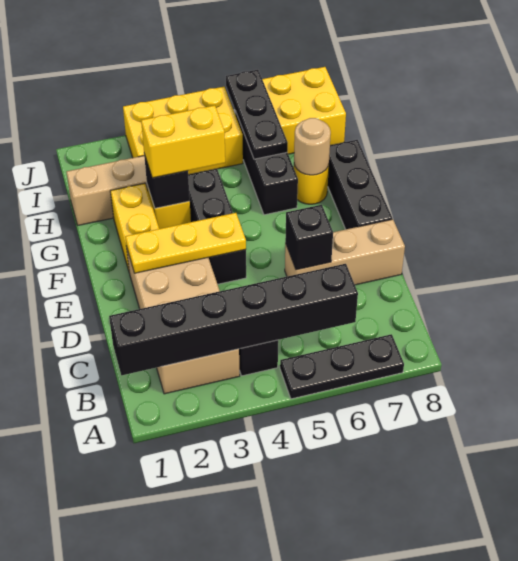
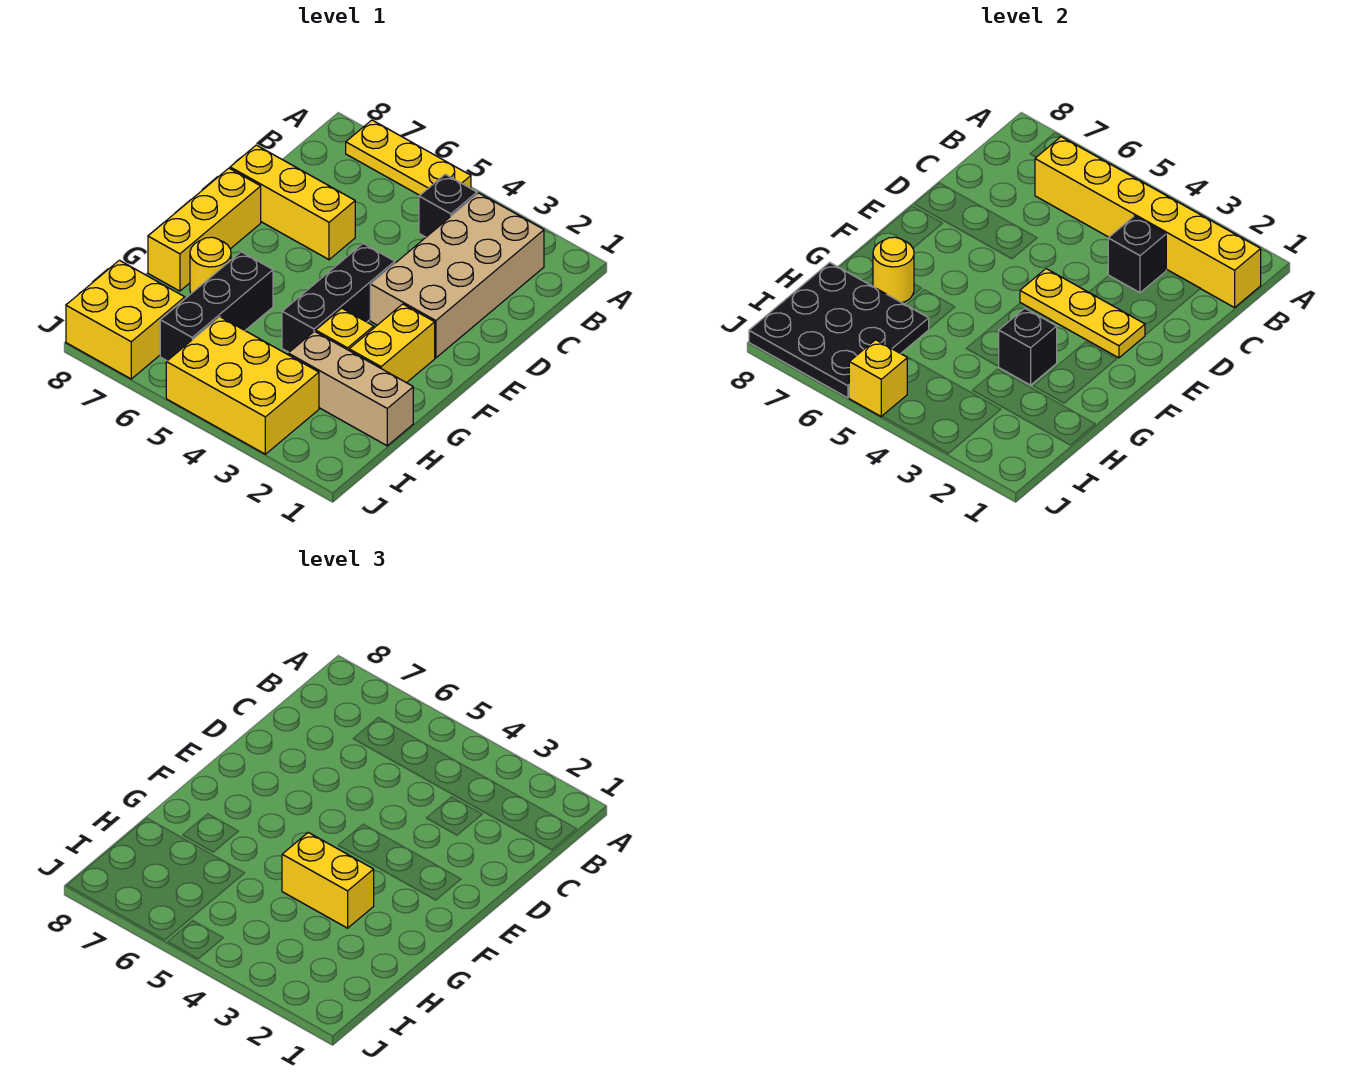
black plate A5:A7 level 1 -> yellow plate A5:A7 level 1
black brick B1:B6 level 2 -> yellow brick B1:B6 level 2
tan brick D6:D8 level 1 -> yellow brick D6:D8 level 1
black brick D6 level 2 -> black brick C3 level 2
black brick E8:G8 level 1 -> yellow brick E8:G8 level 1
tan round brick G7 level 2 -> yellow round brick G7 level 2
black plate H6:J6 level 2 -> black plate H6:J8 level 2
none -> yellow brick J5 level 2

